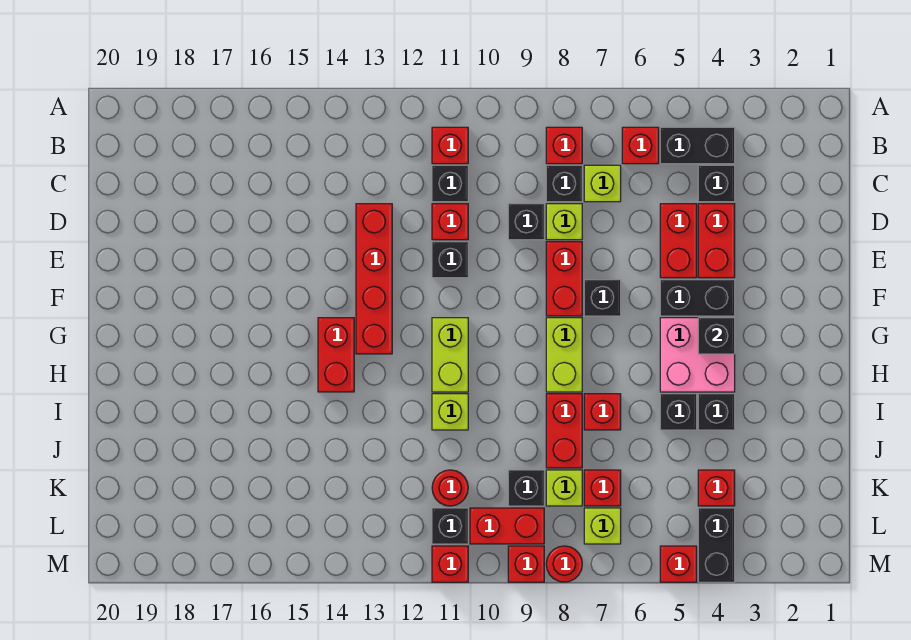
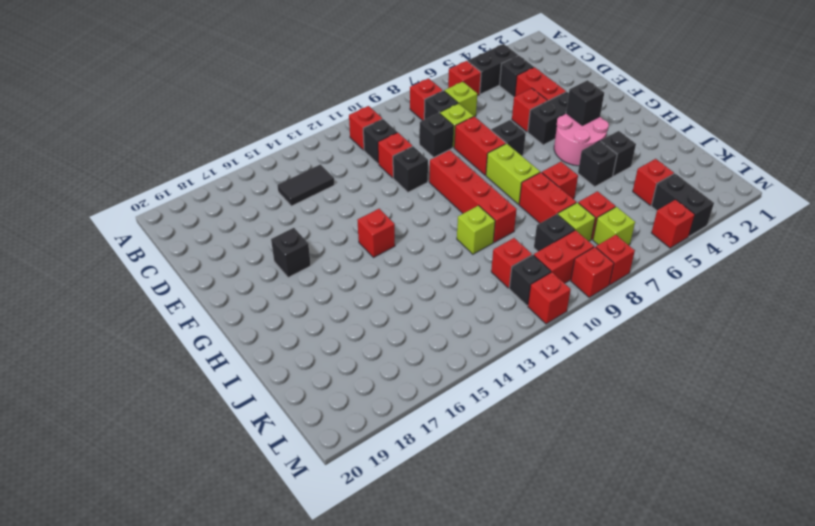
none -> black tile C14:C15 level 1
red brick D5:E5 level 1 -> red brick E5 level 1
red brick D13:G13 level 1 -> red brick F10:I10 level 1
none -> black brick F17 level 1
pink brick G4:H5 level 1 -> pink round brick G4:H5 level 1
lime brick G11:H11 level 1 -> none
red brick G14:H14 level 1 -> red brick G14 level 1
red round brick K11 level 1 -> red brick K11 level 1
red round brick M8 level 1 -> red brick M8 level 1

